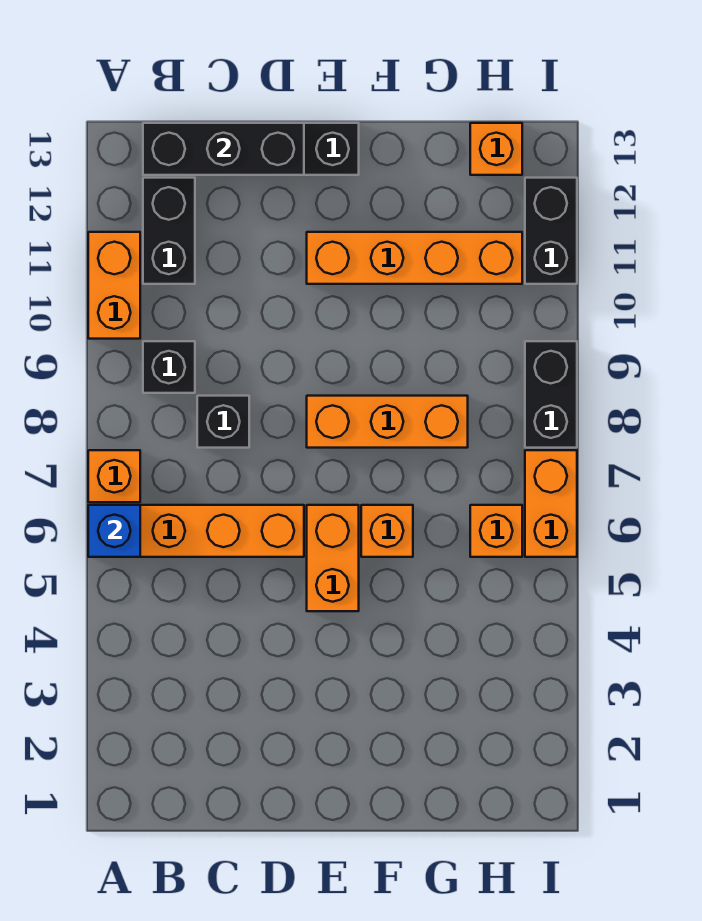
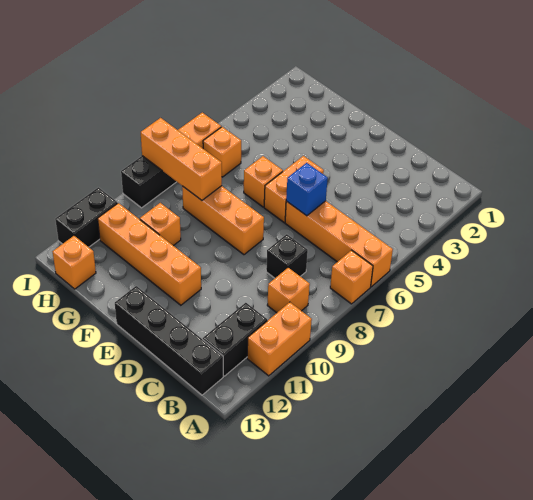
blue brick A6 level 2 -> blue brick D6 level 2
black brick B9 level 1 -> orange brick B9 level 1
black brick B13:D13 level 2 -> none
none -> orange brick G8:I8 level 2
none -> orange brick G10 level 1

